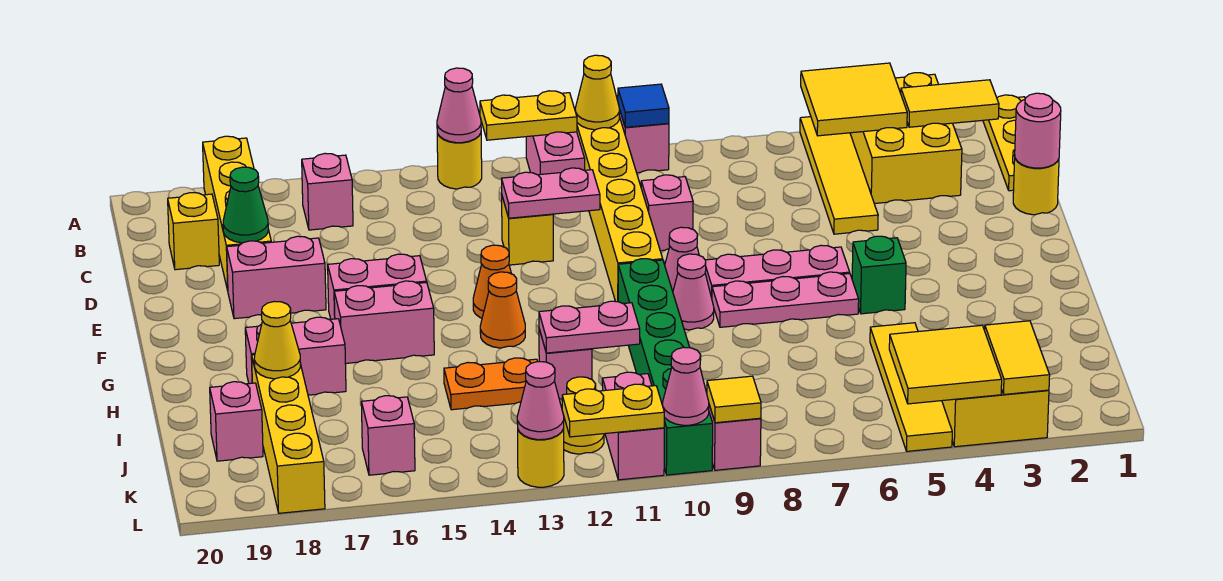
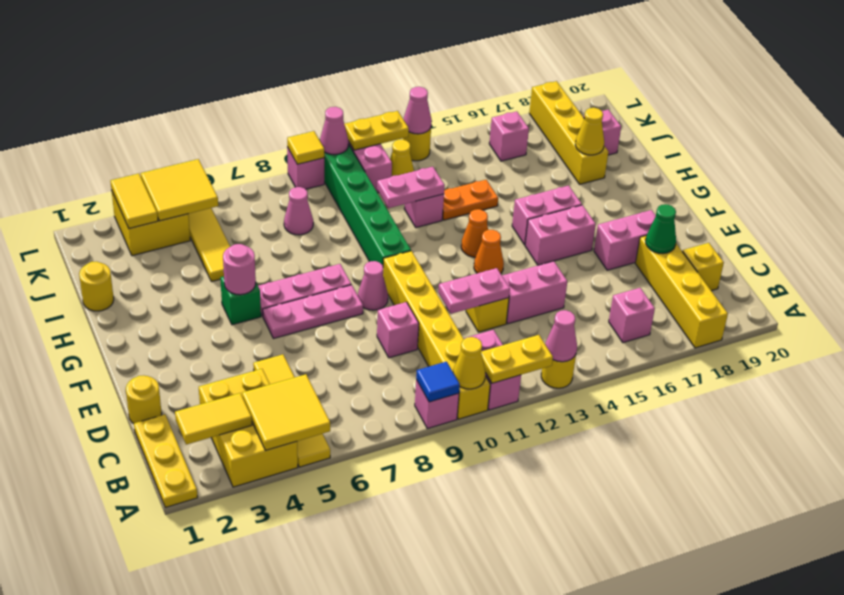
pink round brick D1 level 2 -> pink round brick G5 level 2
pink cone G9 level 1 -> pink cone J8 level 1
pink brick H17:H18 level 1 -> pink brick D13:D14 level 1
none -> yellow round brick I1 level 1

